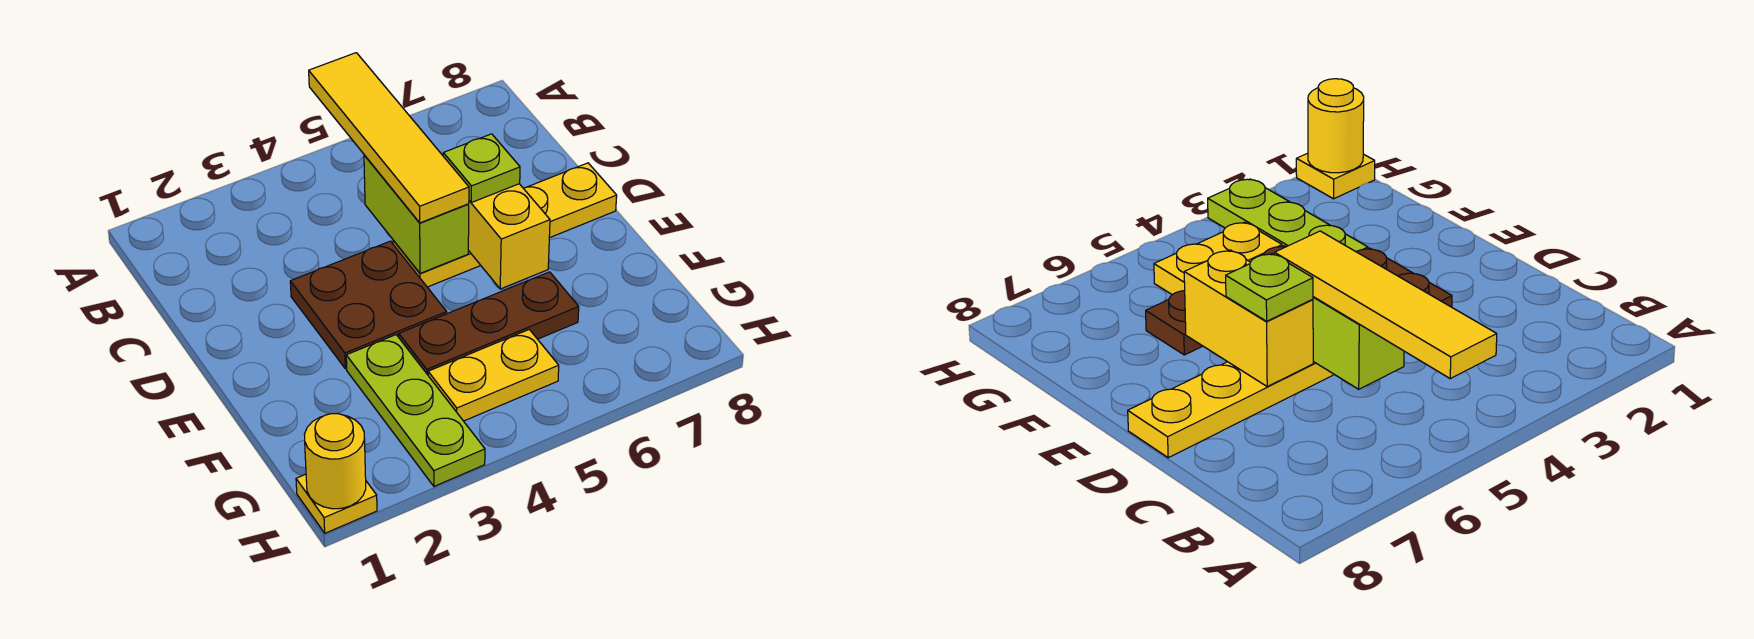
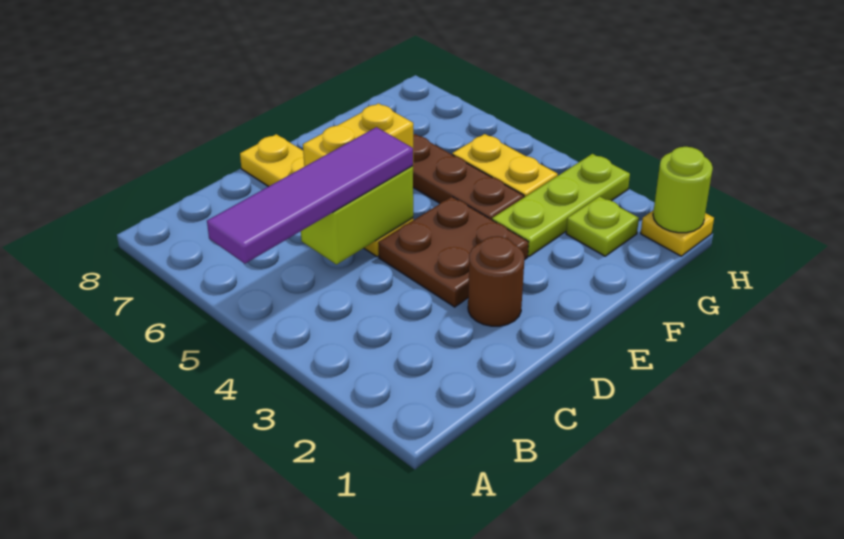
yellow tile A5:D5 level 3 -> purple tile A5:D5 level 3
none -> brown round brick D2 level 1
lime plate D6 level 3 -> lime plate G2 level 1
yellow round brick H1 level 2 -> lime round brick H1 level 2

